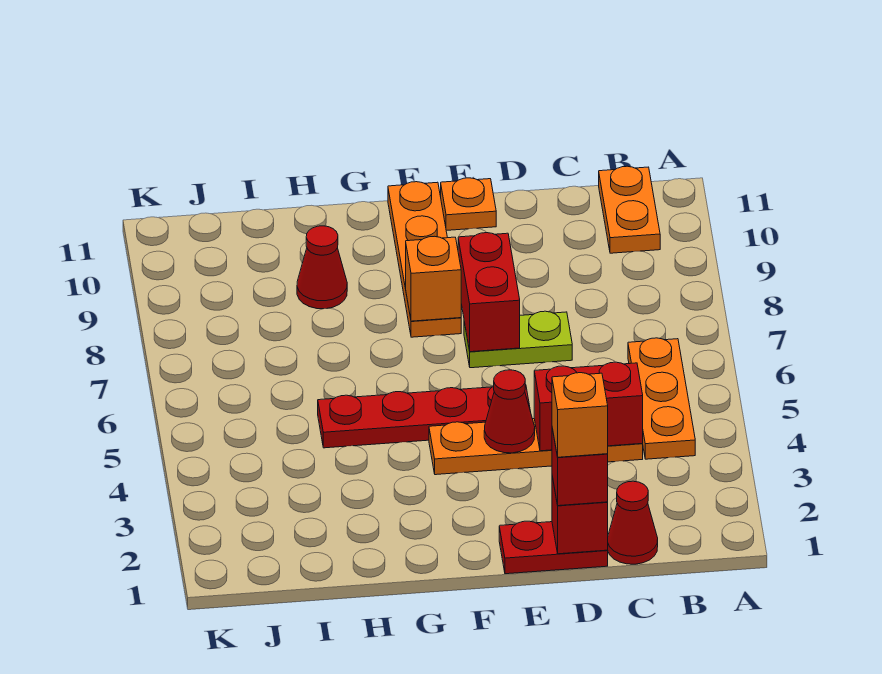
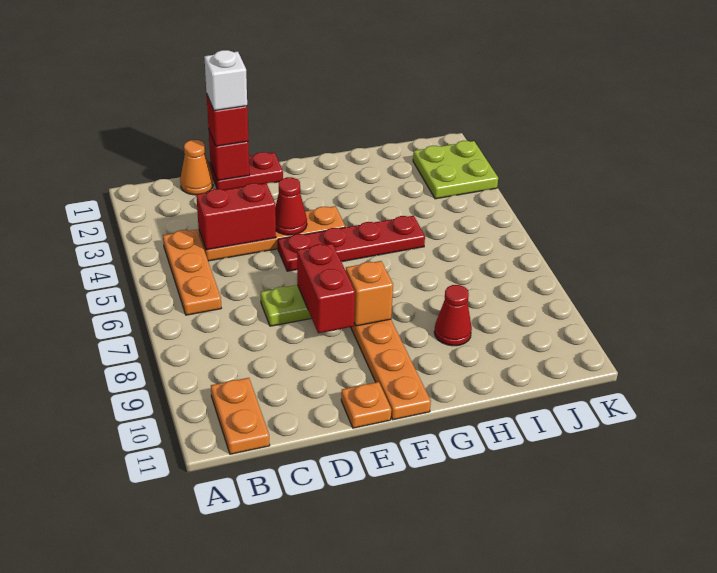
red cone C1 level 1 -> orange cone C1 level 1
orange brick D1 level 4 -> white brick D1 level 4
none -> lime plate J2:K3 level 1

